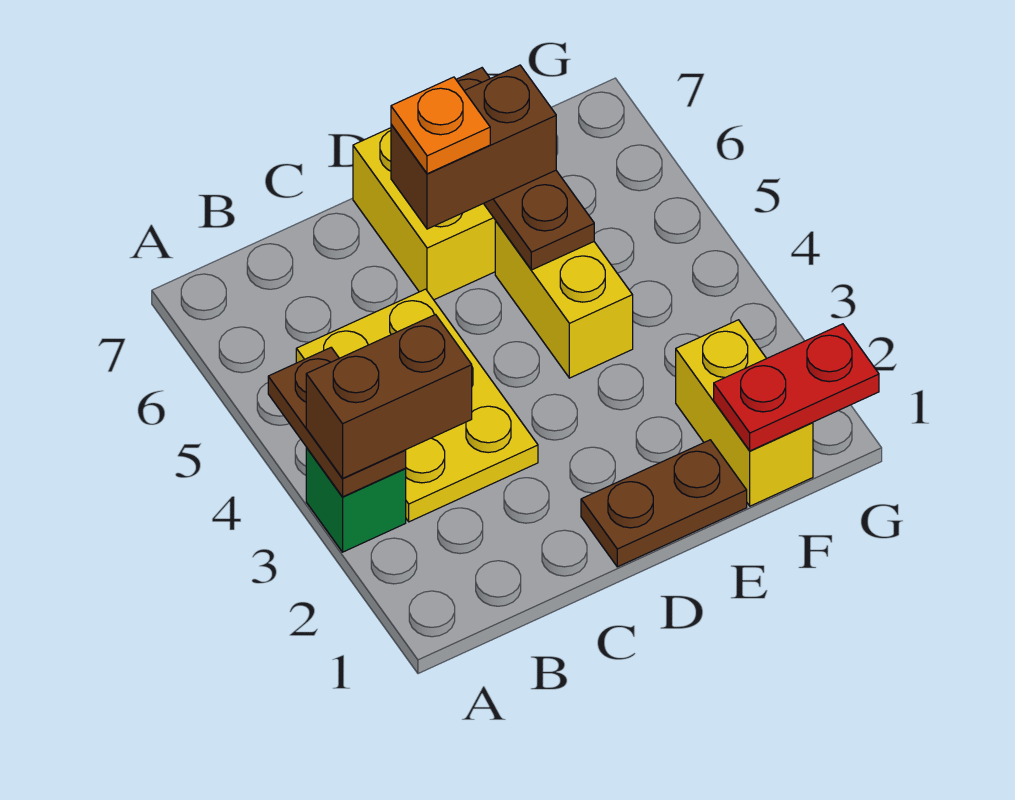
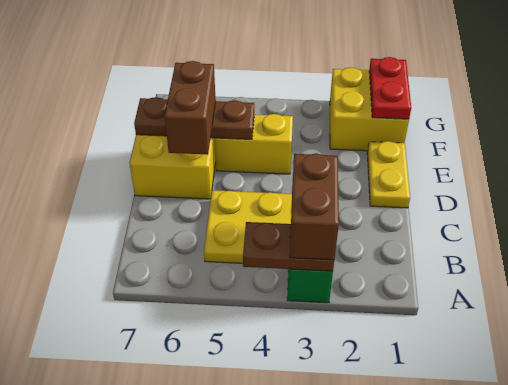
brown plate D1:E1 level 1 -> yellow plate D1:E1 level 1
orange plate D6 level 4 -> none
yellow brick F1:F2 level 1 -> yellow brick F1:G2 level 1

